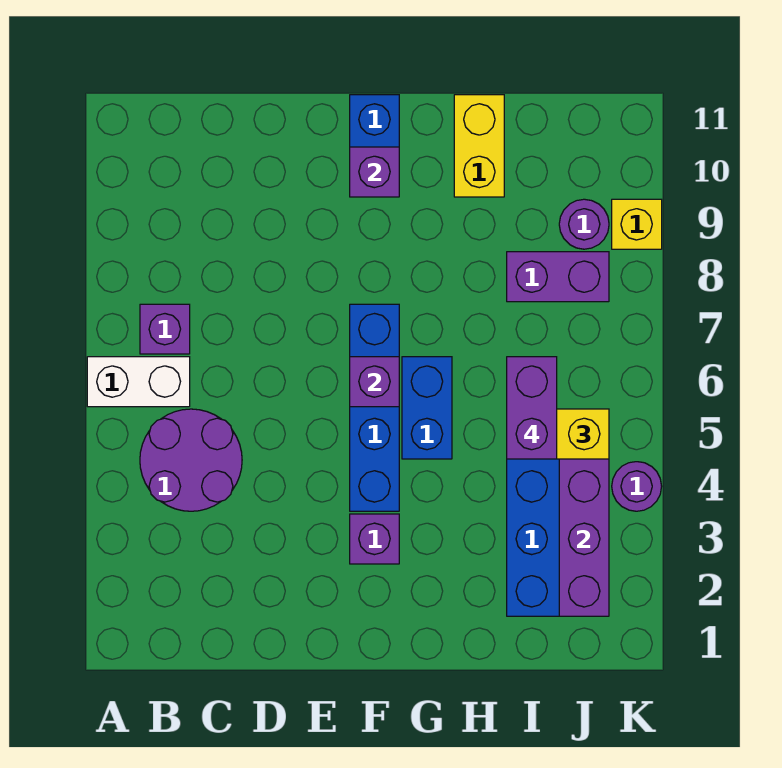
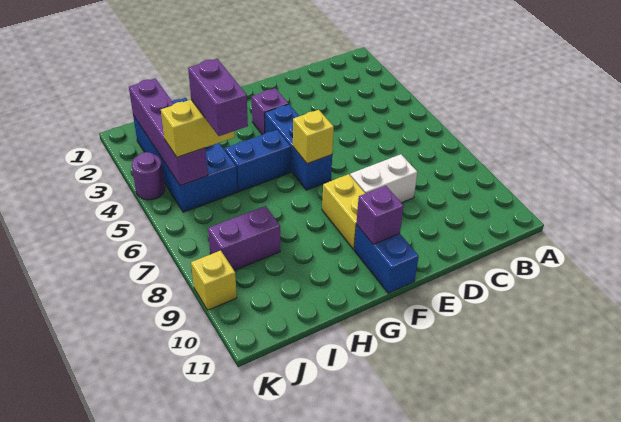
white brick A6:B6 level 1 -> white brick D8:E8 level 1
purple round brick B4:C5 level 1 -> none
purple brick B7 level 1 -> none
blue brick F4:F7 level 1 -> blue brick F4:F6 level 1
purple brick F6 level 2 -> yellow brick F6 level 2
blue brick G5:G6 level 1 -> blue brick G5:H5 level 1
yellow brick H10:H11 level 1 -> yellow brick F8:F9 level 1
purple round brick J9 level 1 -> none

